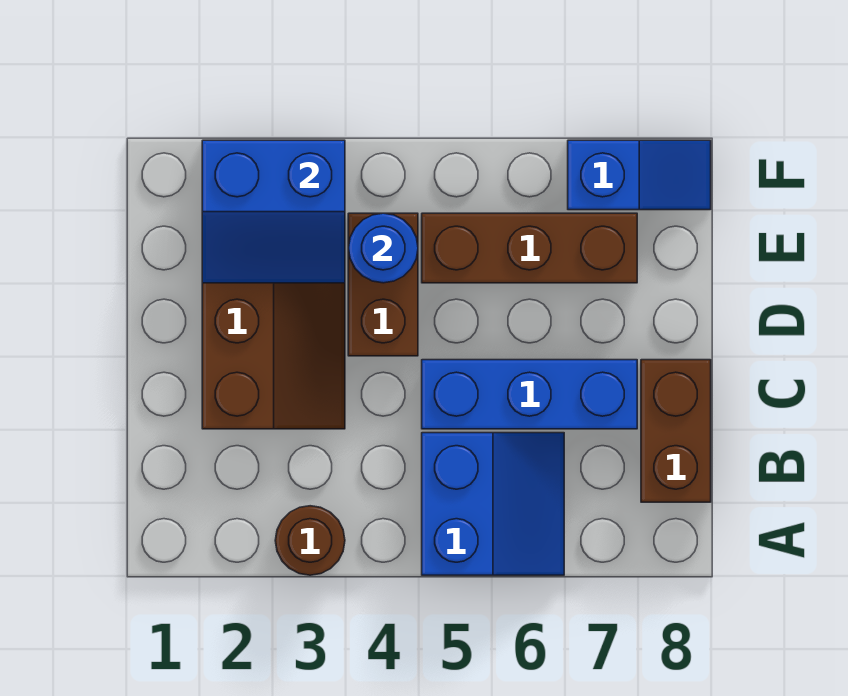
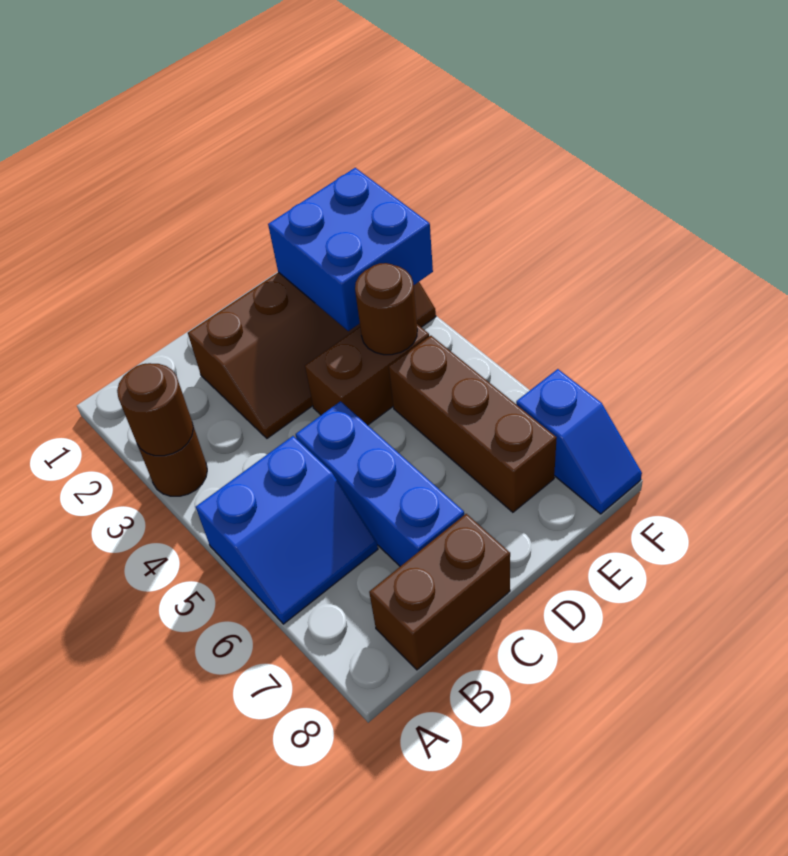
none -> brown round brick A3 level 2
blue slope E2:F3 level 2 top F -> blue brick E2:F3 level 2
blue round brick E4 level 2 -> brown round brick E4 level 2

